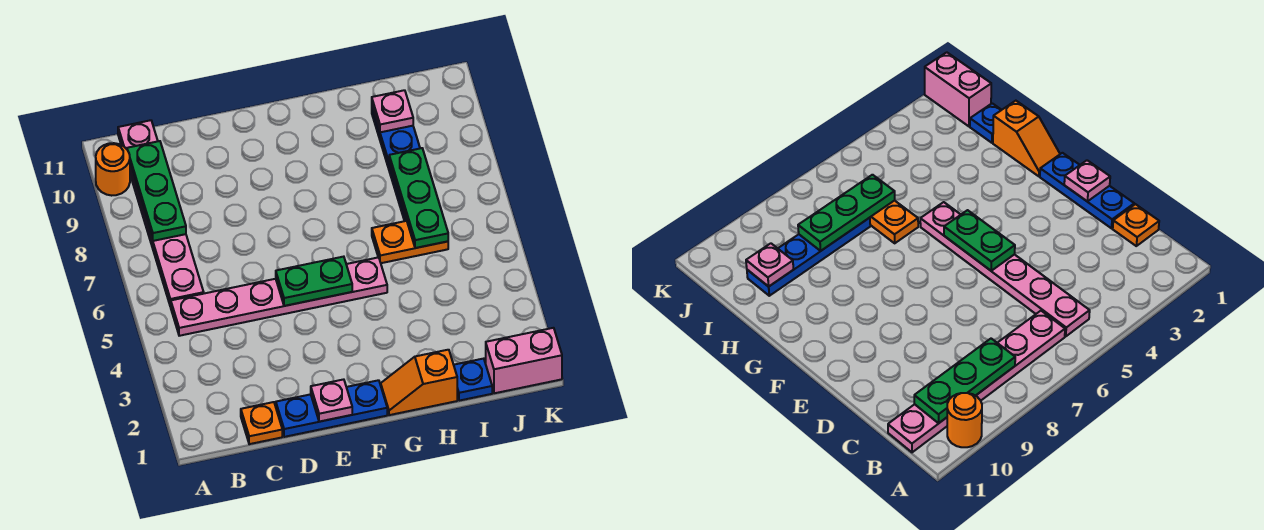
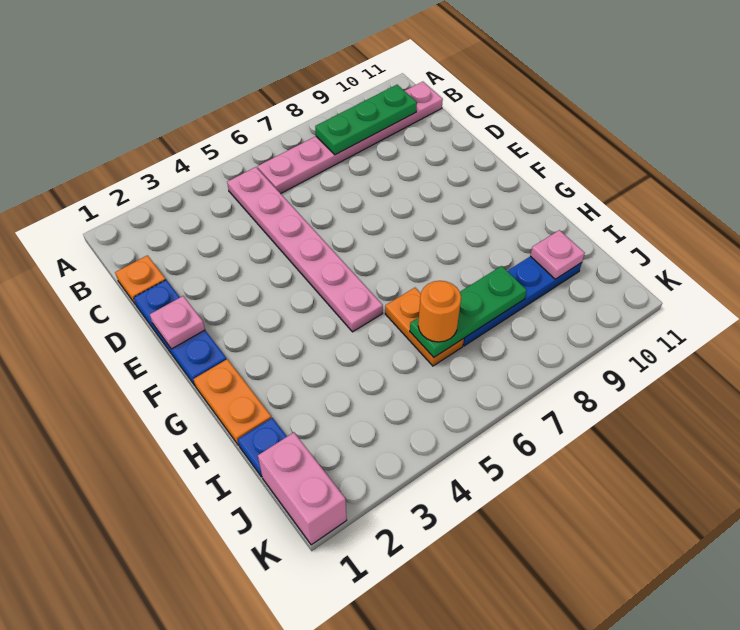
orange round brick A10 level 1 -> orange round brick I6 level 3
green plate E5:F5 level 2 -> none
orange slope G1:H1 level 1 top H -> orange plate G1:H1 level 1

